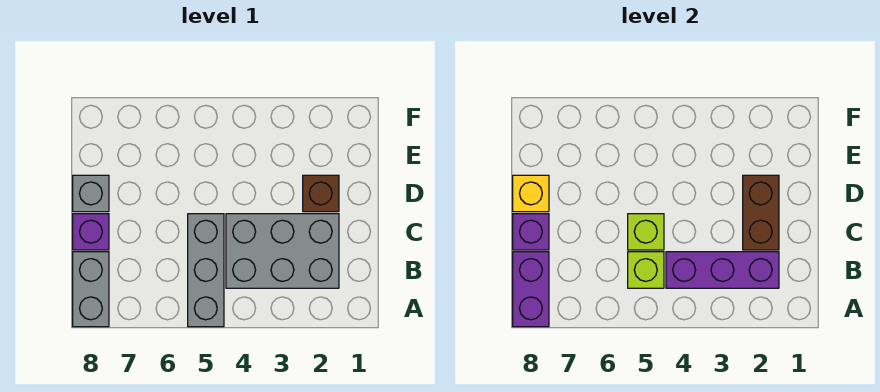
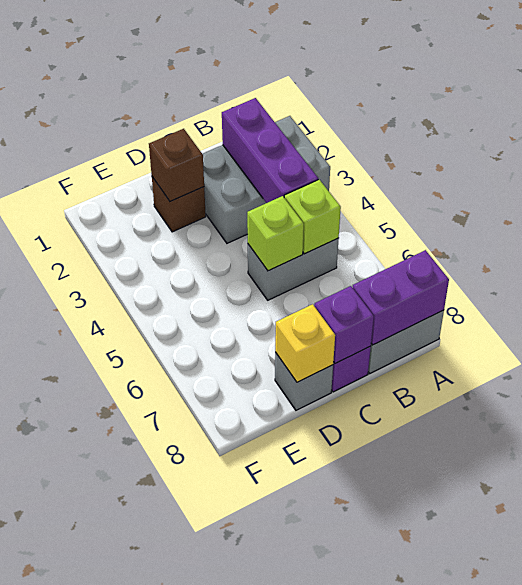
grey brick A5:C5 level 1 -> grey brick B5:C5 level 1
grey brick B2:C4 level 1 -> grey brick A2:C3 level 1
brown brick C2:D2 level 2 -> brown brick D2 level 2

